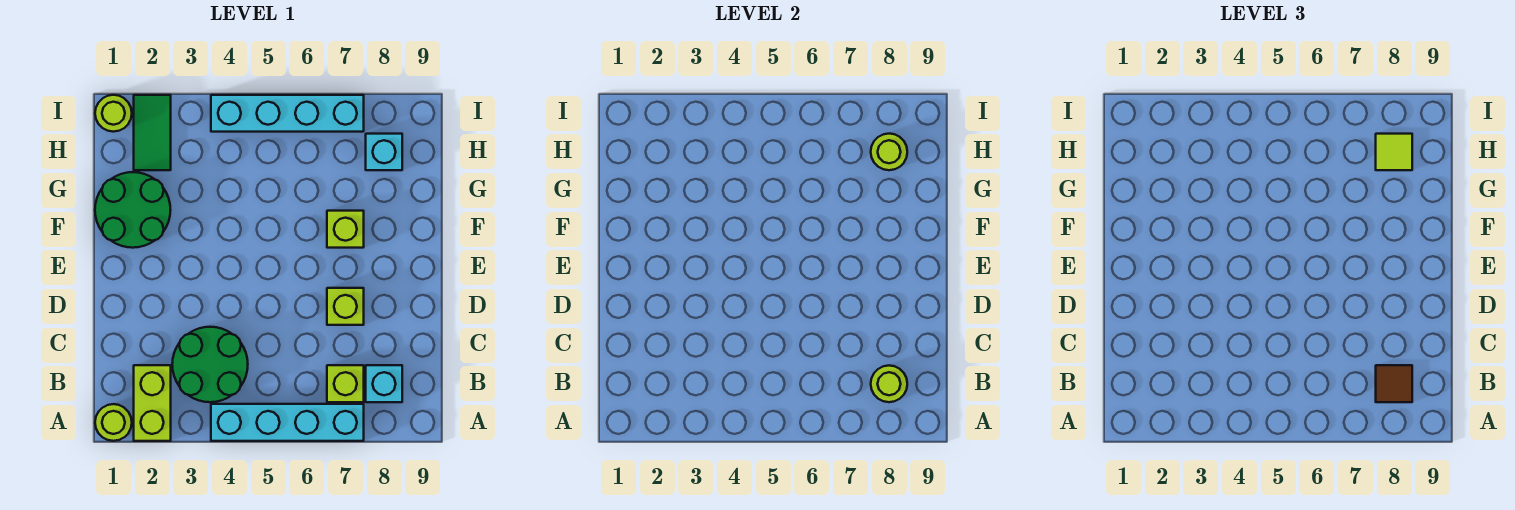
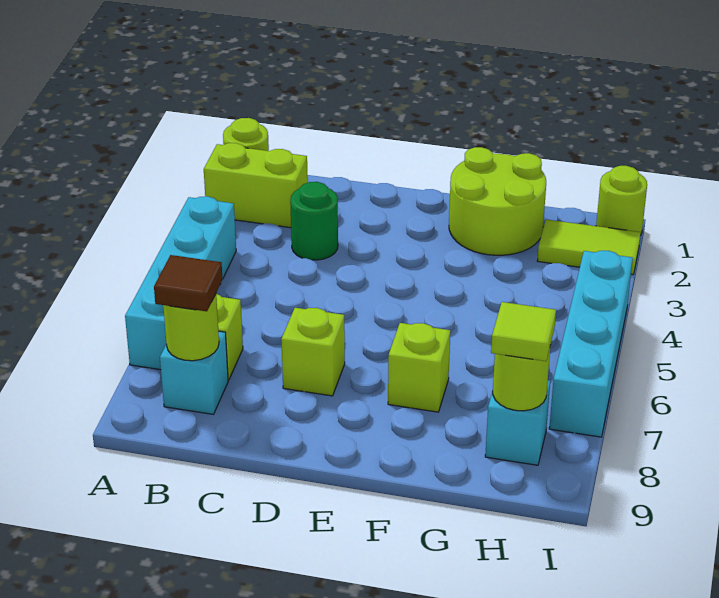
green round brick B3:C4 level 1 -> green round brick C3 level 1
green round brick F1:G2 level 1 -> lime round brick F1:G2 level 1
green tile H2:I2 level 1 -> lime tile H2:I2 level 1

